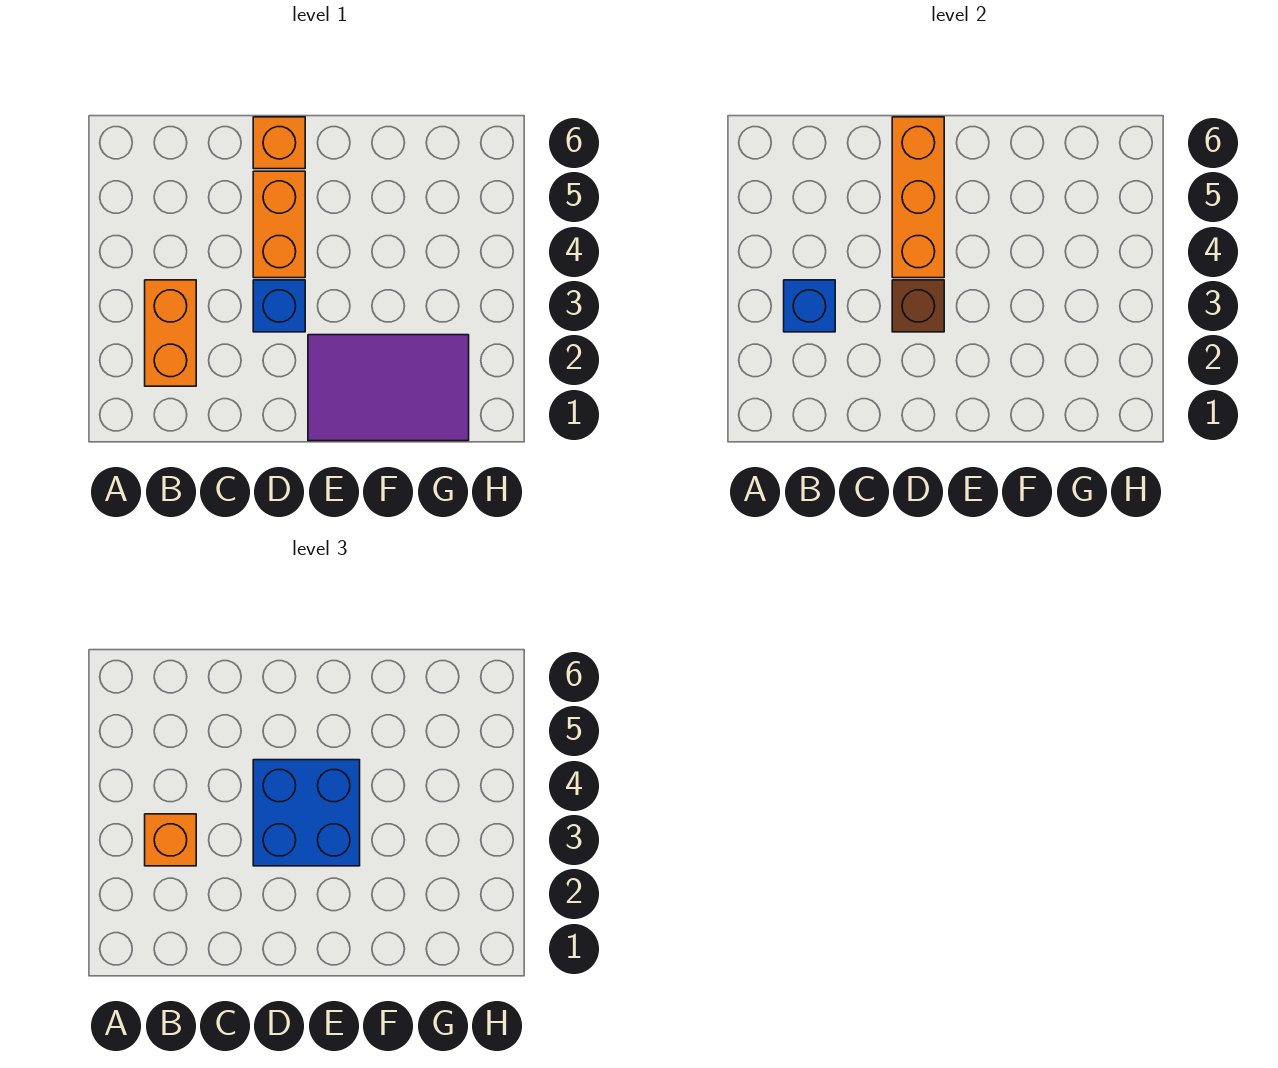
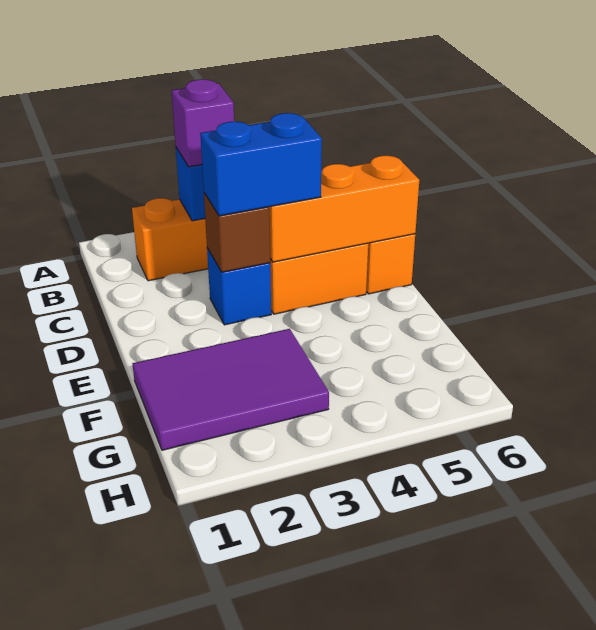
orange brick B3 level 3 -> purple brick B3 level 3
blue brick D3:E4 level 3 -> blue brick D3:D4 level 3
purple tile E1:G2 level 1 -> purple tile F1:G3 level 1

